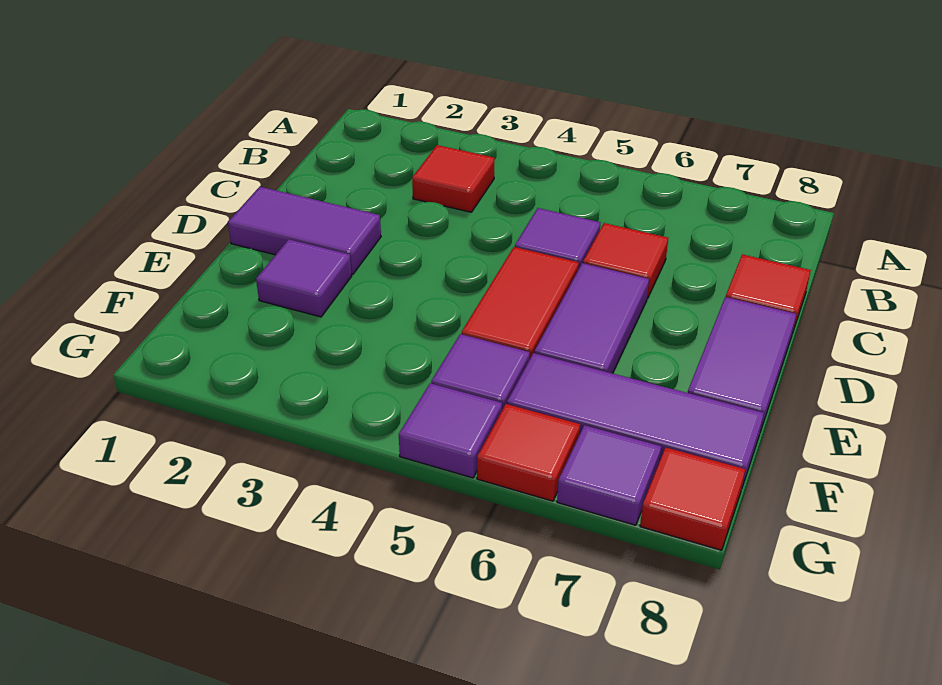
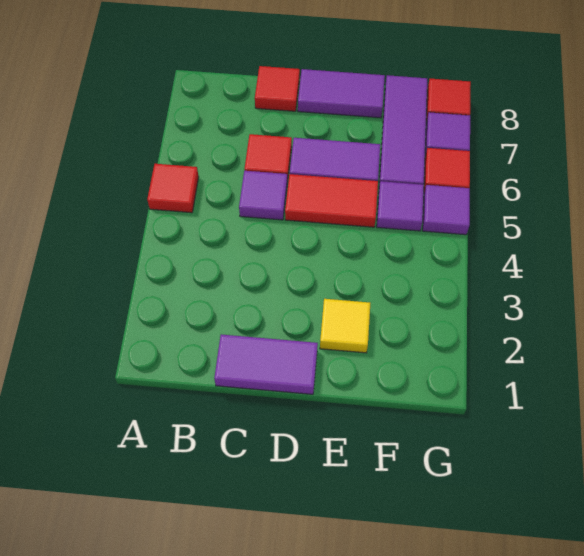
red tile B3 level 1 -> red tile A5 level 1
purple tile D1:D2 level 1 -> purple tile C1:D1 level 1
purple tile E2 level 1 -> yellow tile E2 level 1

